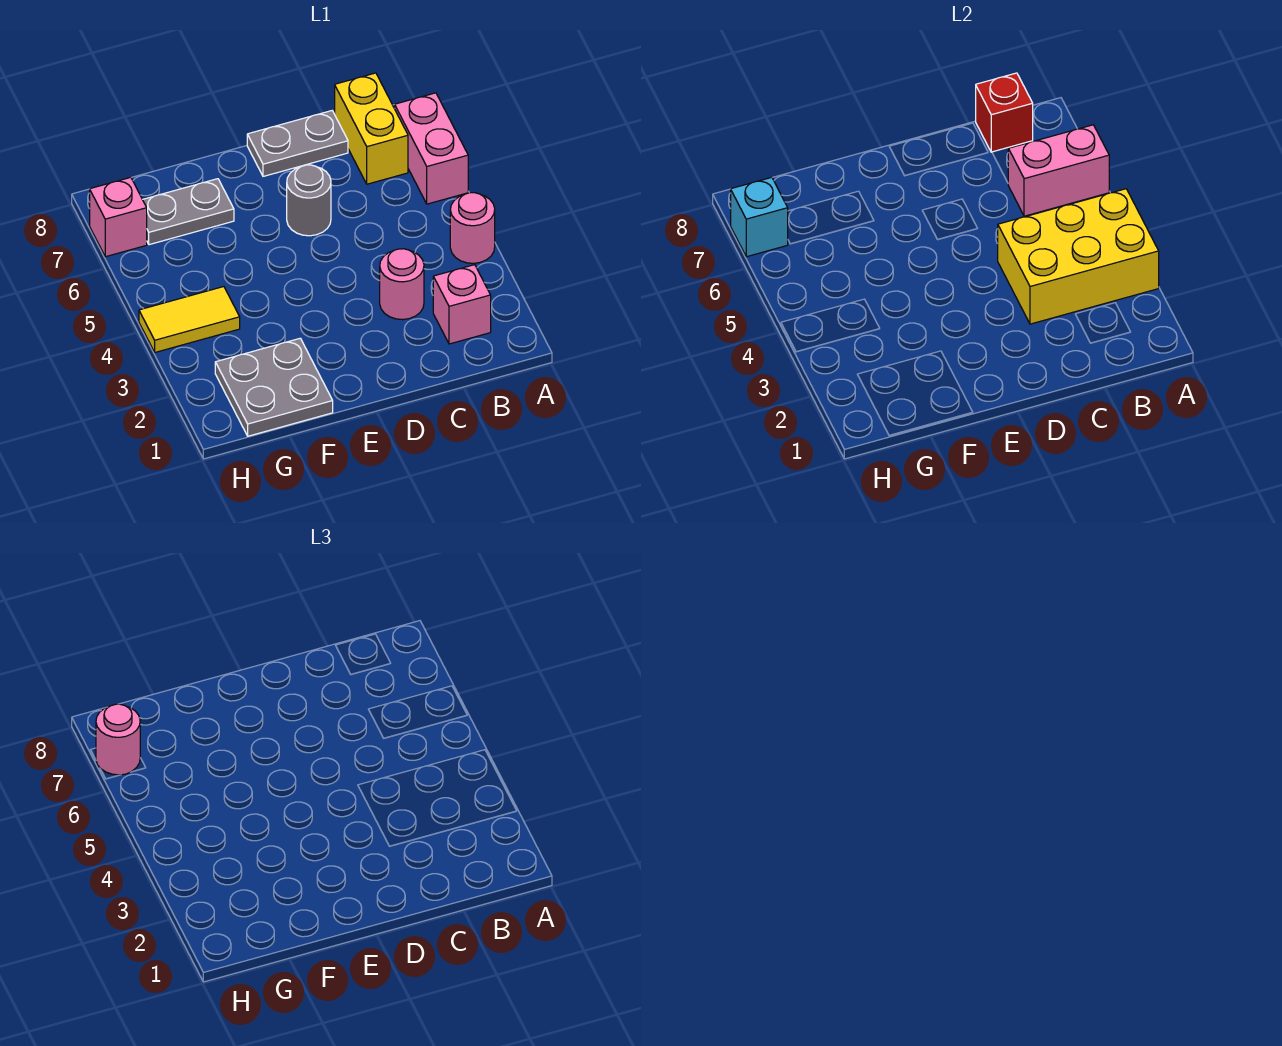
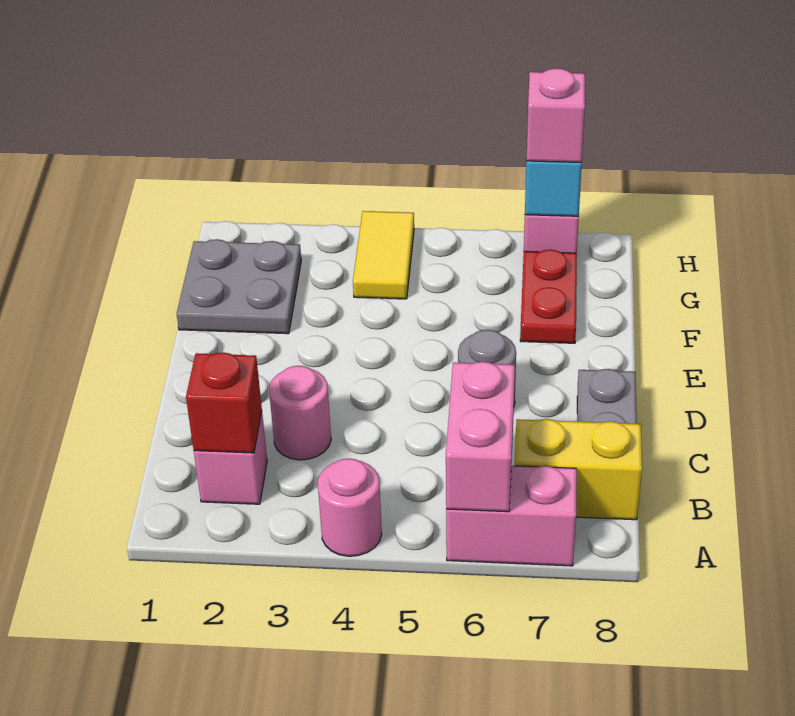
yellow brick A3:C4 level 2 -> none
red brick B8 level 2 -> red brick B2 level 2
grey plate F7:G7 level 1 -> red plate F7:G7 level 1
pink round brick H7 level 3 -> pink brick H7 level 3

